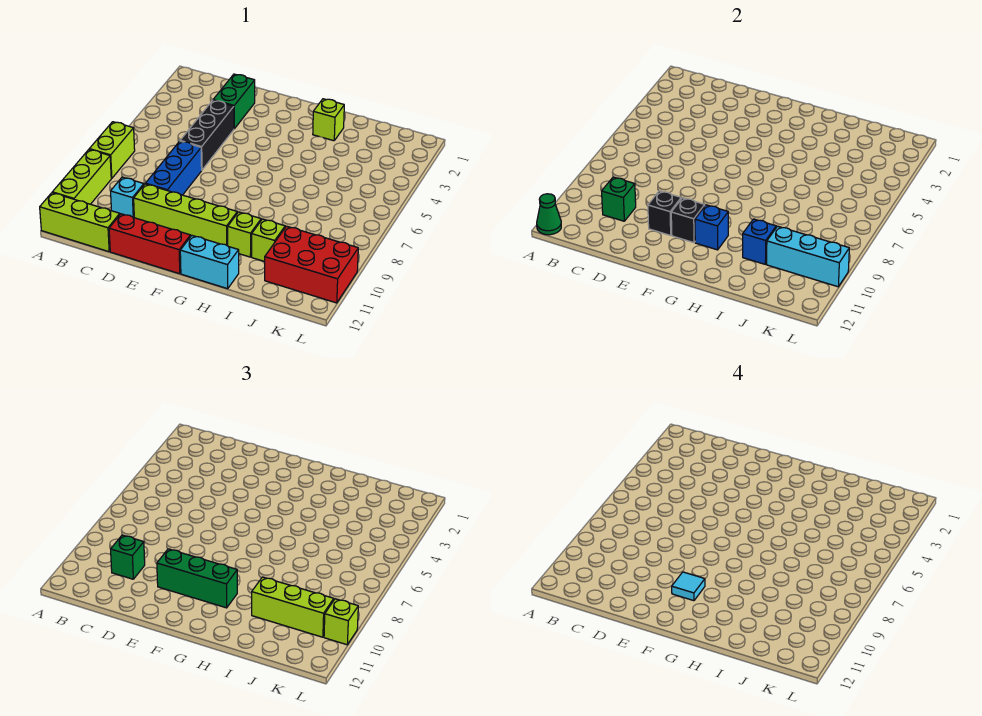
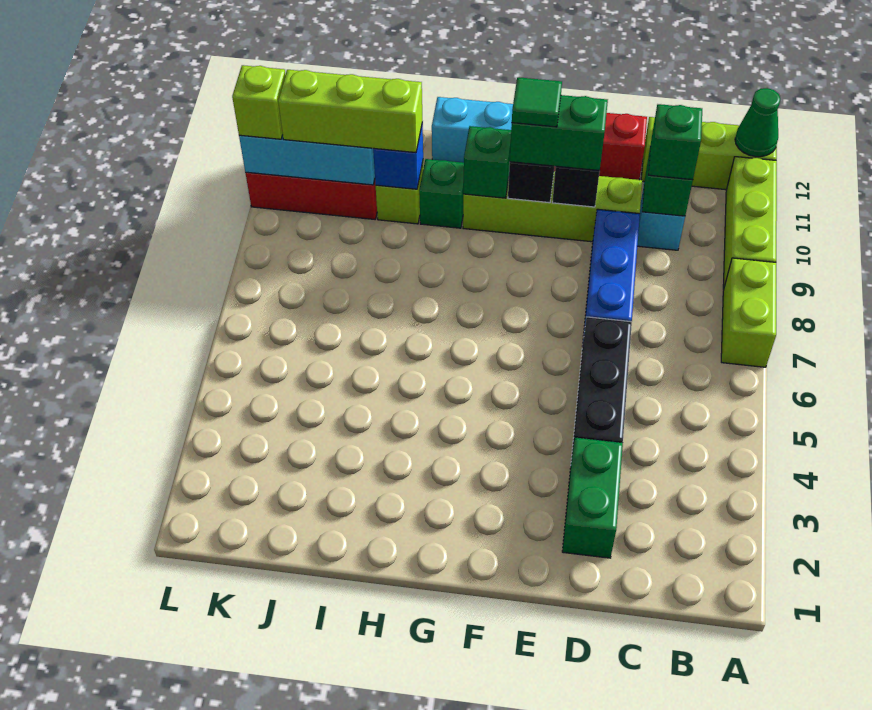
green brick E10:G10 level 3 -> green brick E10:F10 level 3
cyan tile F10 level 4 -> green tile F10 level 4
blue brick G10 level 2 -> green brick G10 level 2
lime brick H2 level 1 -> none
lime brick H10 level 1 -> green brick H10 level 1

